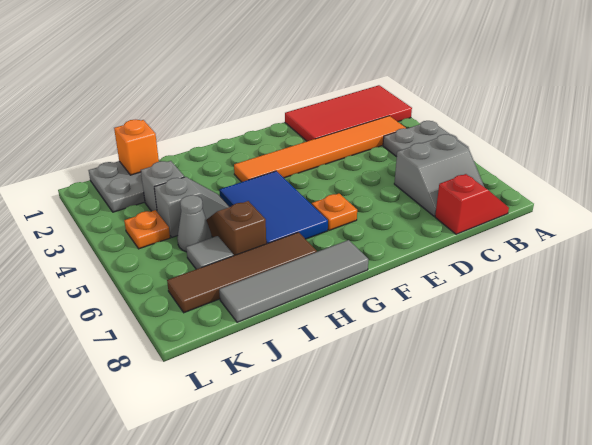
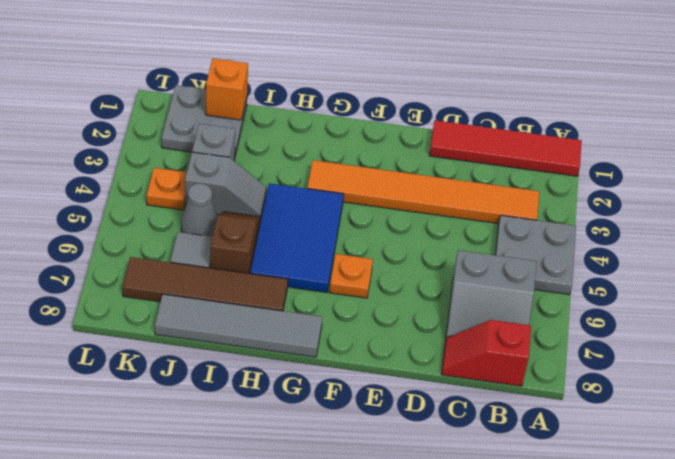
red tile A1:D2 level 1 -> red tile A1:D1 level 1
red slope B8:C8 level 1 top C -> red slope B8:C8 level 1 top B

